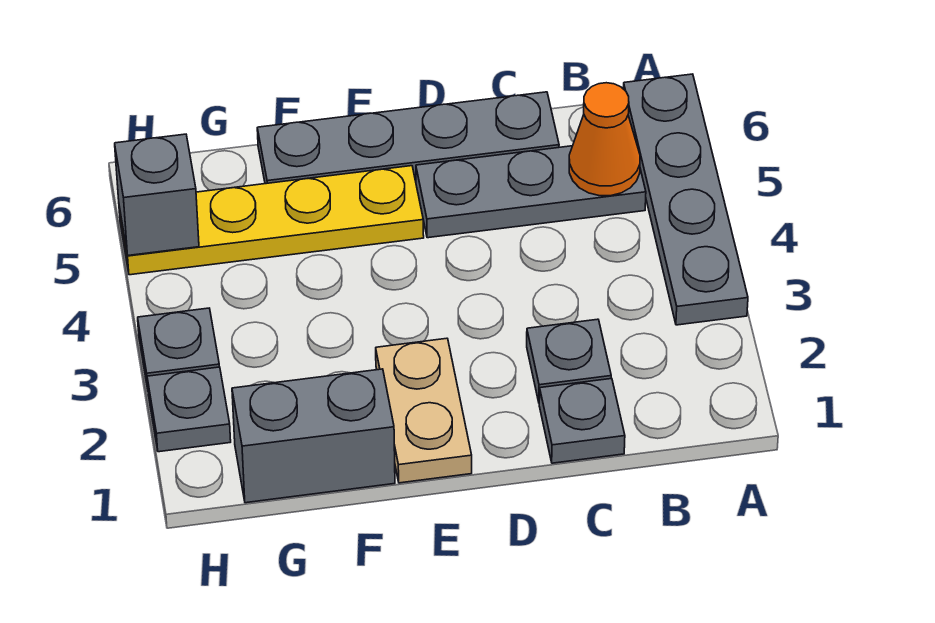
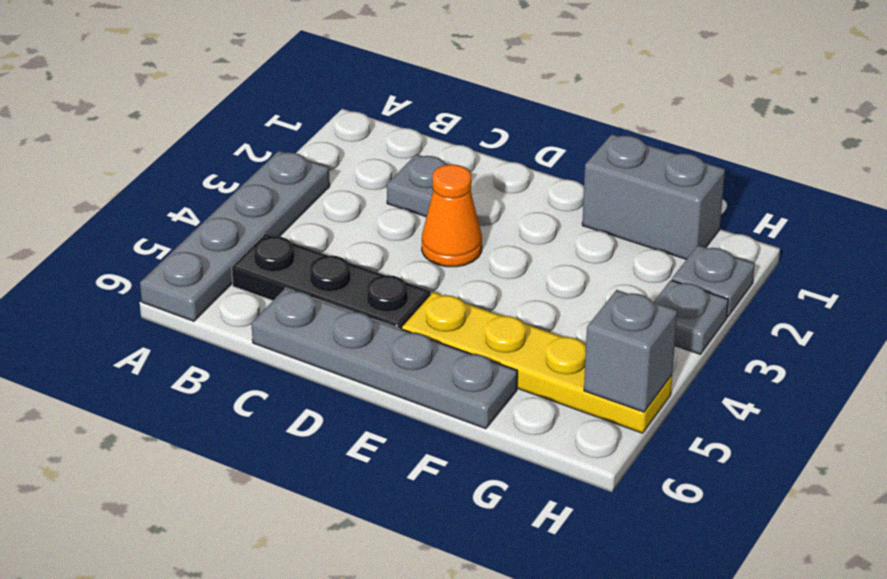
grey plate B5:D5 level 1 -> black plate B5:D5 level 1
orange cone B5 level 2 -> orange cone D3 level 1
grey plate C1 level 1 -> none
tan plate E1:E2 level 1 -> none

